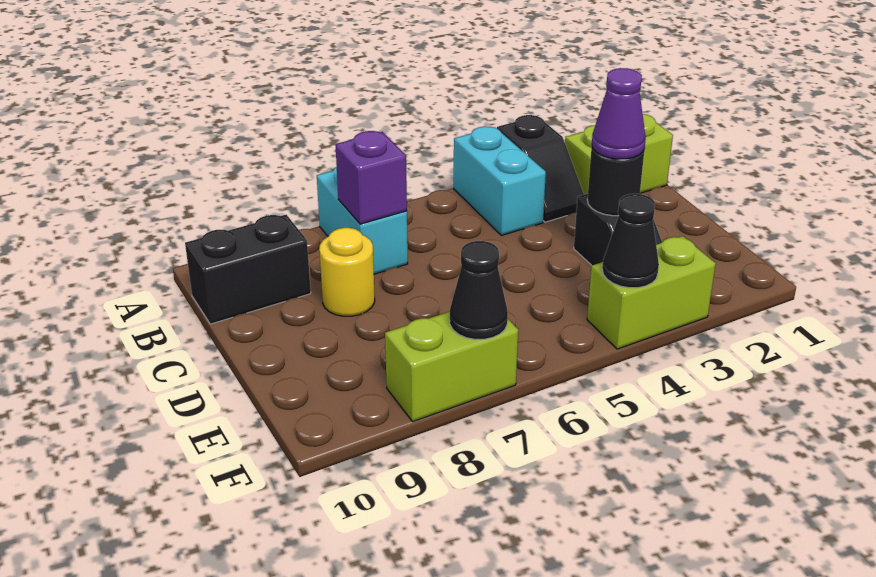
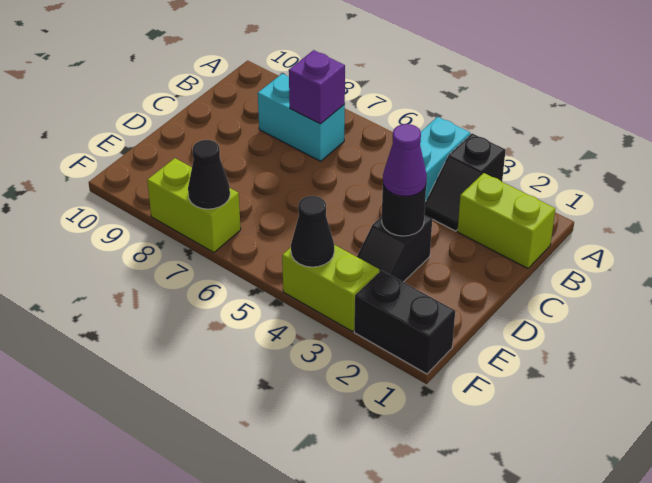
cyan brick A7:B7 level 1 -> cyan brick B7:B8 level 1
black brick B9:B10 level 1 -> black brick F1:F2 level 1
yellow round brick C8 level 1 -> none

